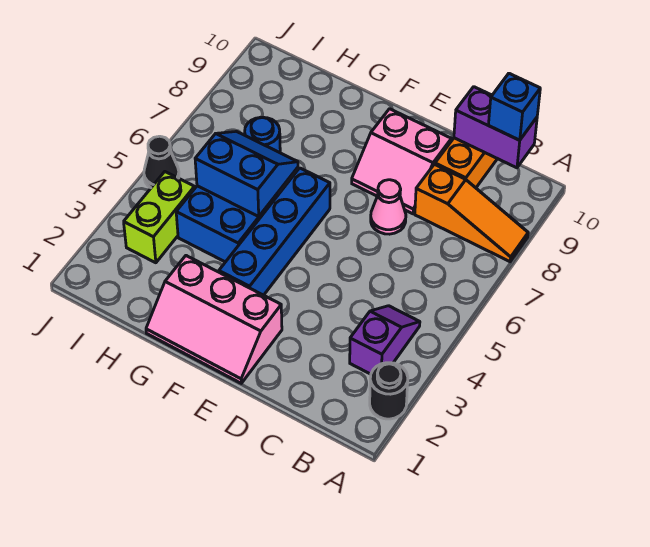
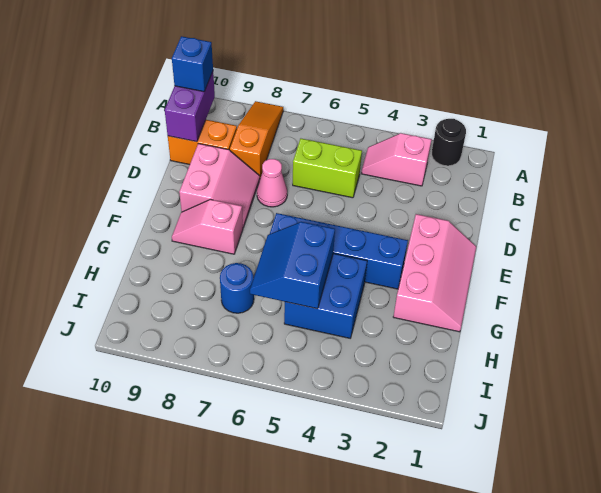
purple slope B3:B4 level 1 top 3 -> pink slope B3:B4 level 1 top 3
none -> pink slope F8:F9 level 1 top 8
lime brick I3:I4 level 1 -> lime brick C5:C6 level 1
black cone J5 level 1 -> none

